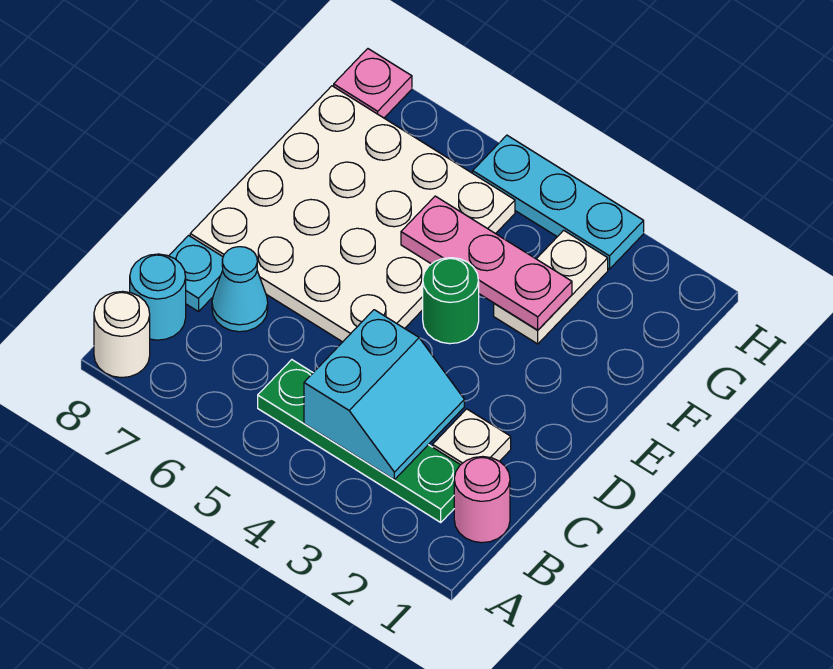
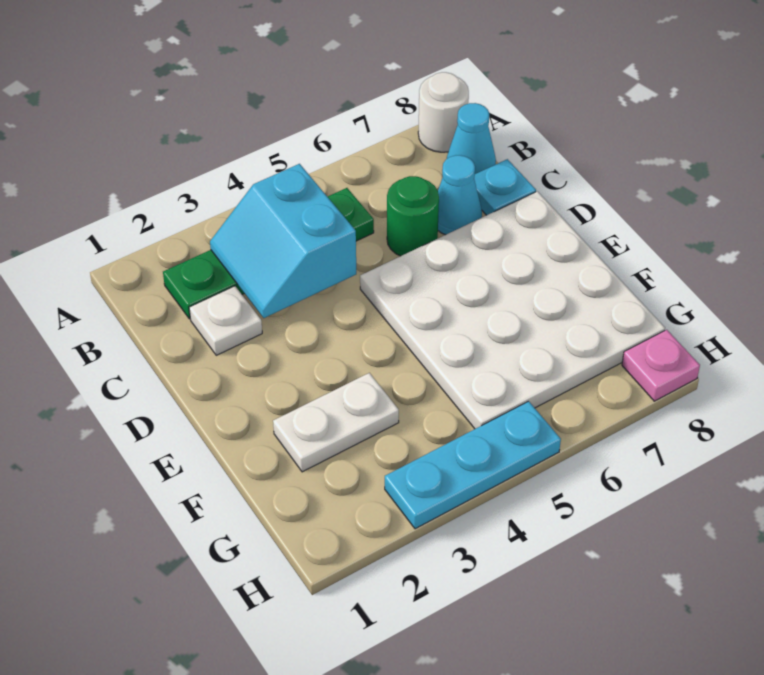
pink round brick B1 level 1 -> none
cyan round brick B8 level 1 -> cyan cone B8 level 1
green round brick E4 level 1 -> green round brick C6 level 1
white plate F3:G3 level 1 -> white plate F2:F3 level 1
pink plate F3:F5 level 2 -> none

